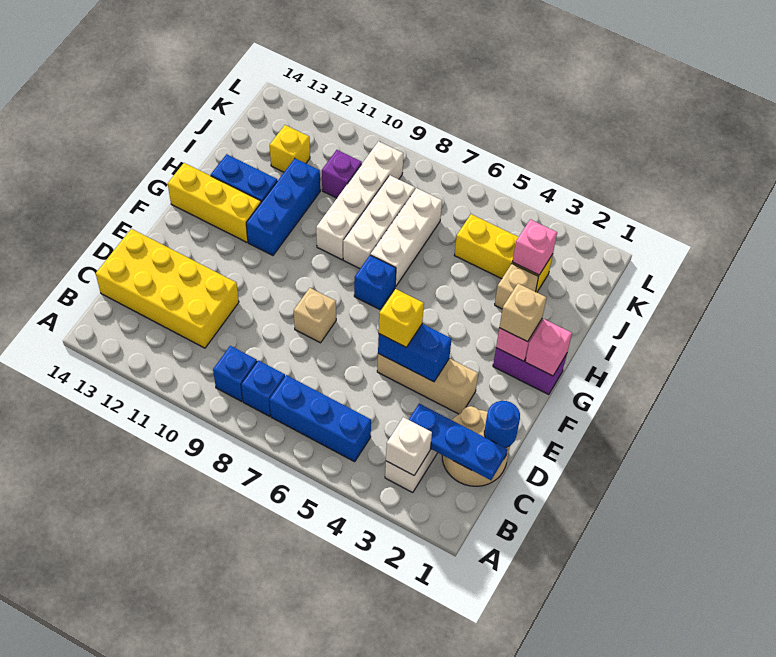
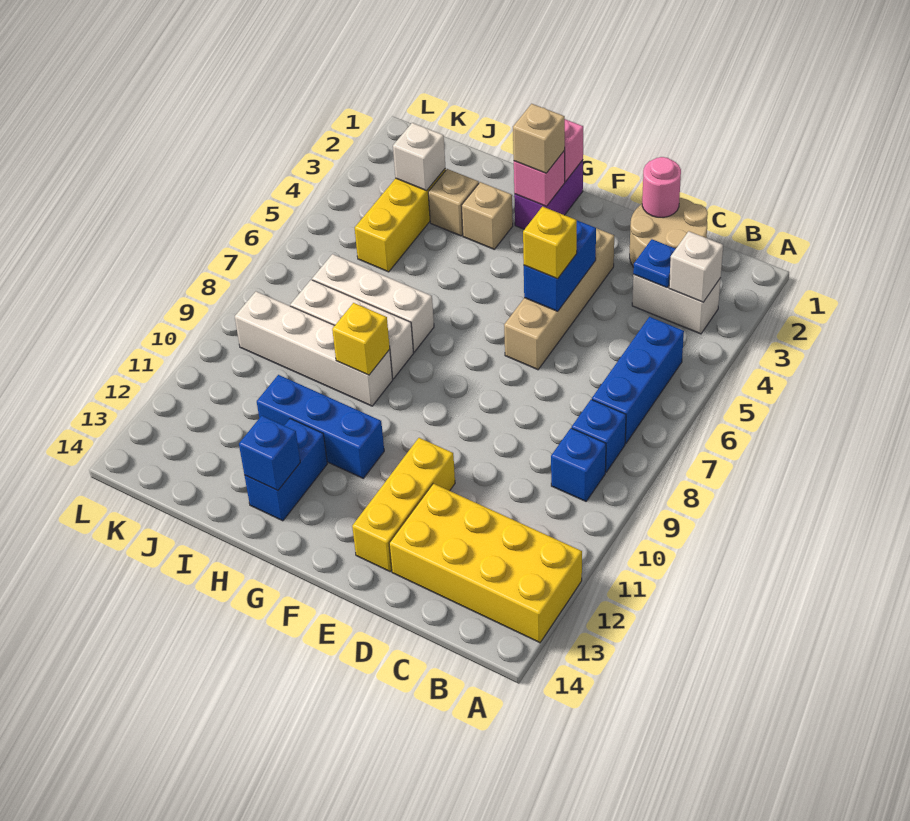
blue plate C1:C3 level 2 -> blue plate C3 level 2
yellow brick C11:D14 level 1 -> yellow brick A12:D13 level 1
blue round brick D1 level 2 -> pink round brick D1 level 2
tan brick E3:E5 level 1 -> tan brick E3:E6 level 1
tan brick E8 level 1 -> tan brick H3 level 1
blue brick G7 level 1 -> blue brick H13 level 2
yellow brick G12:G14 level 1 -> yellow brick E11:E13 level 1
pink brick J3 level 2 -> white brick J3 level 2
purple brick J10 level 1 -> none
yellow brick J12 level 1 -> yellow brick H9 level 2

